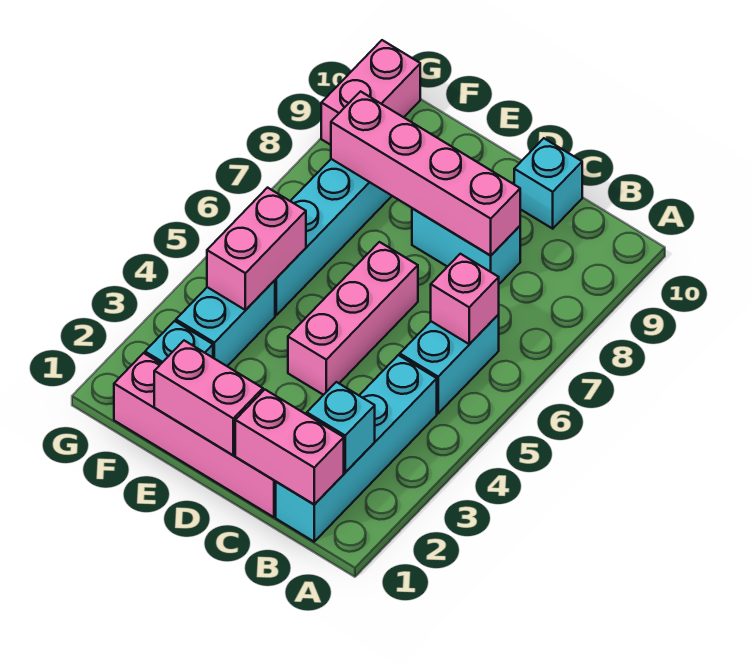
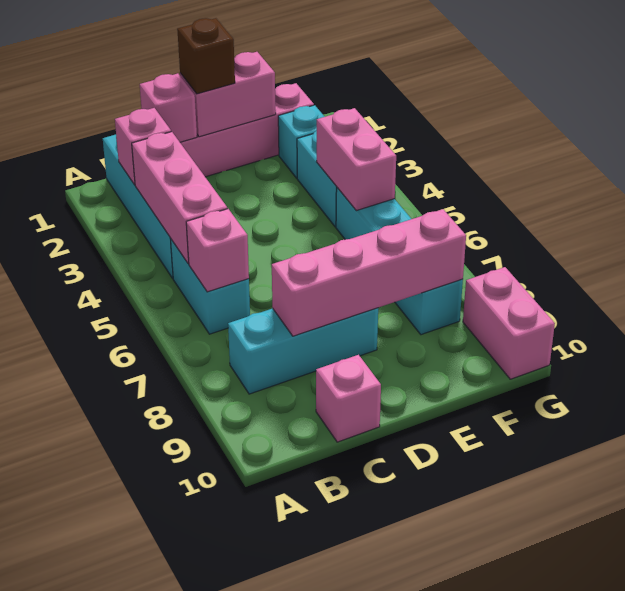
pink brick B1:C1 level 2 -> pink brick C1 level 2
cyan brick B2 level 2 -> pink brick B2 level 2
cyan brick C8:D8 level 1 -> cyan brick B8:D8 level 1
cyan brick C10 level 1 -> pink brick C10 level 1
none -> brown brick D1 level 3
pink brick D4:D6 level 1 -> pink brick B3:B5 level 2

